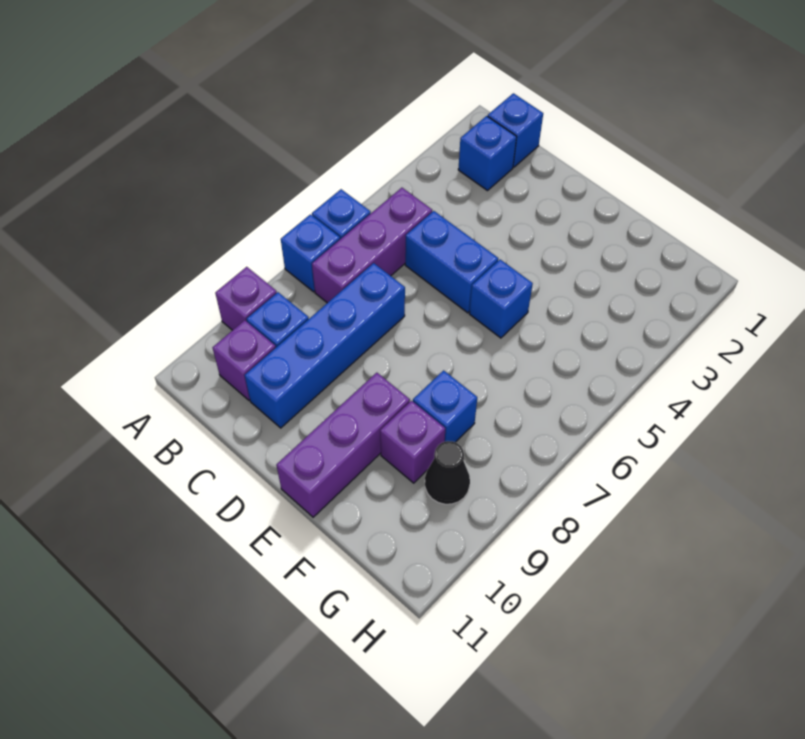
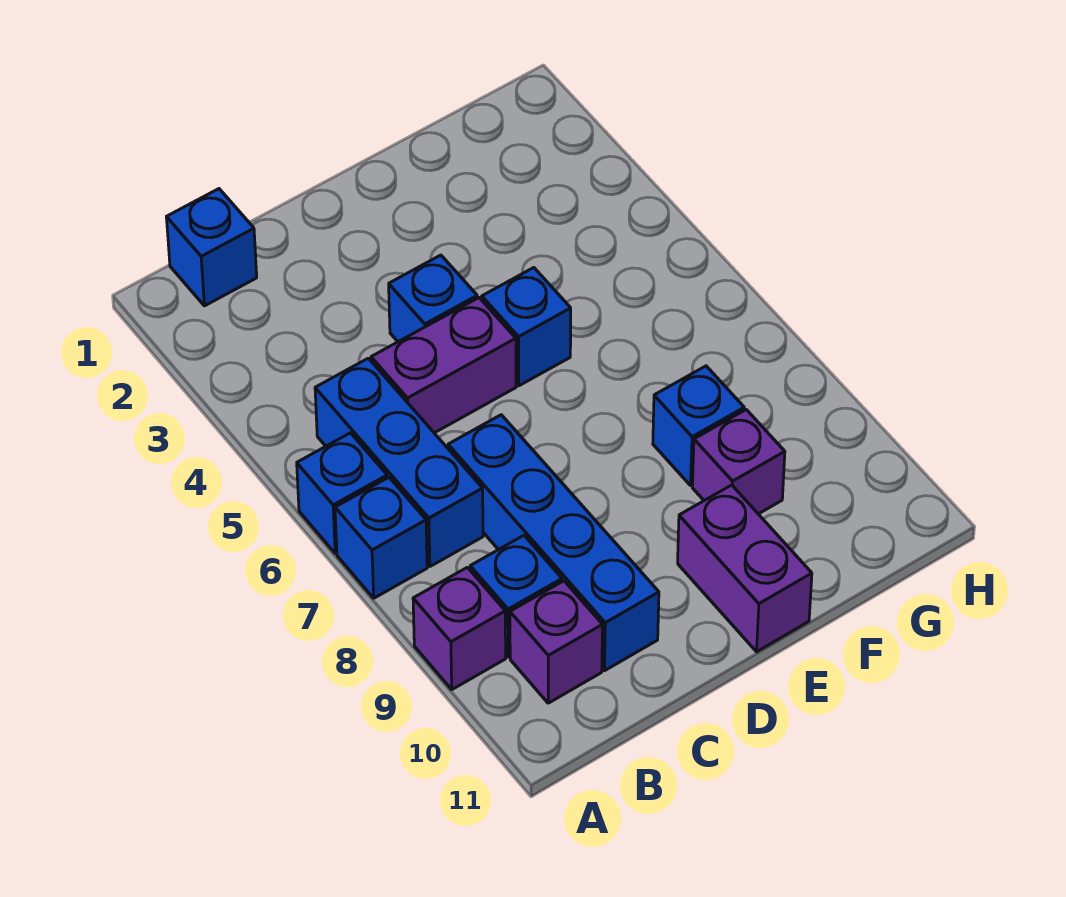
blue brick B2 level 1 -> blue brick D4 level 1
purple brick B5:B7 level 1 -> blue brick B5:B7 level 1
blue brick C5:D5 level 1 -> purple brick C5:D5 level 1
purple brick E9:E11 level 1 -> purple brick E10:E11 level 1
black cone G9 level 1 -> none

